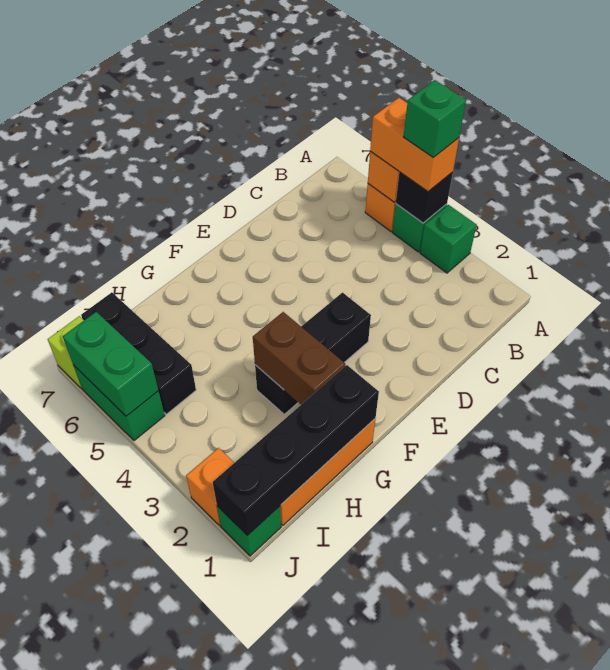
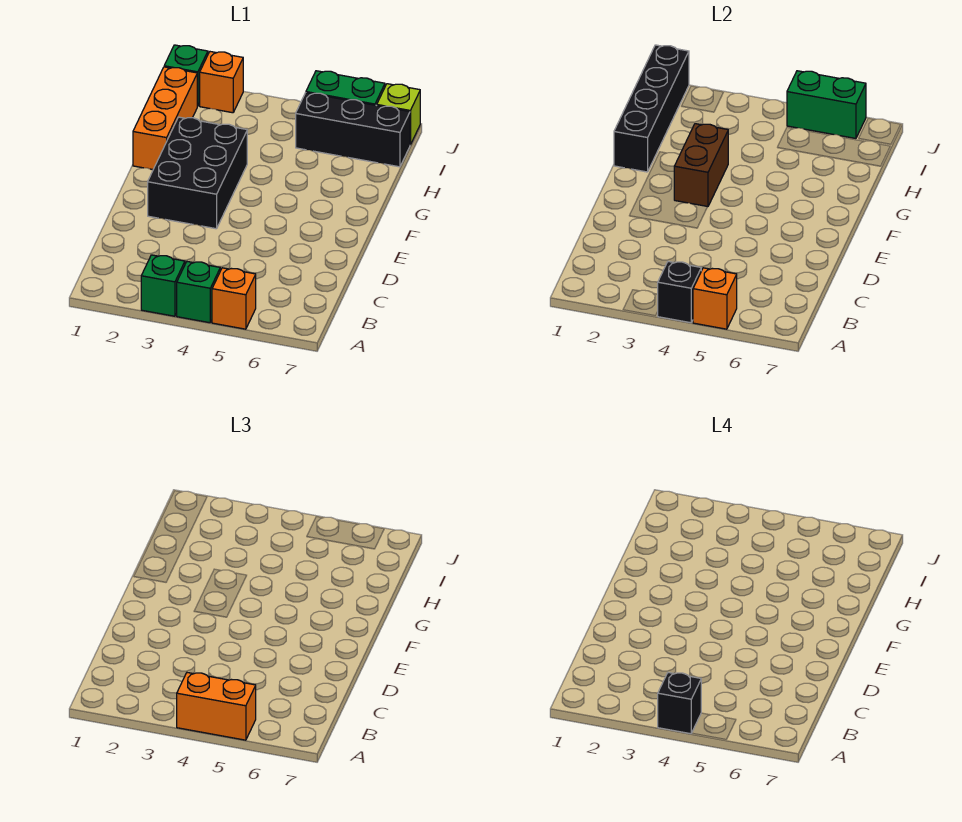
green brick A4 level 4 -> black brick A4 level 4
black brick E3:G3 level 1 -> black brick E2:G3 level 1
brown brick G2:G3 level 2 -> brown brick F3:G3 level 2

